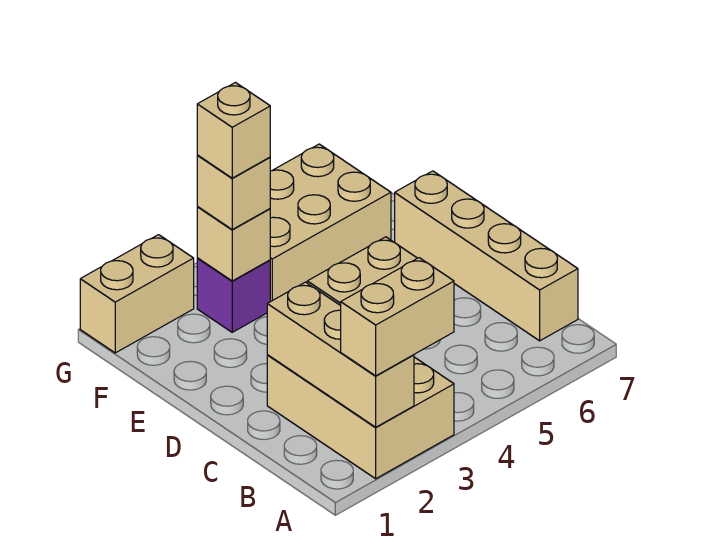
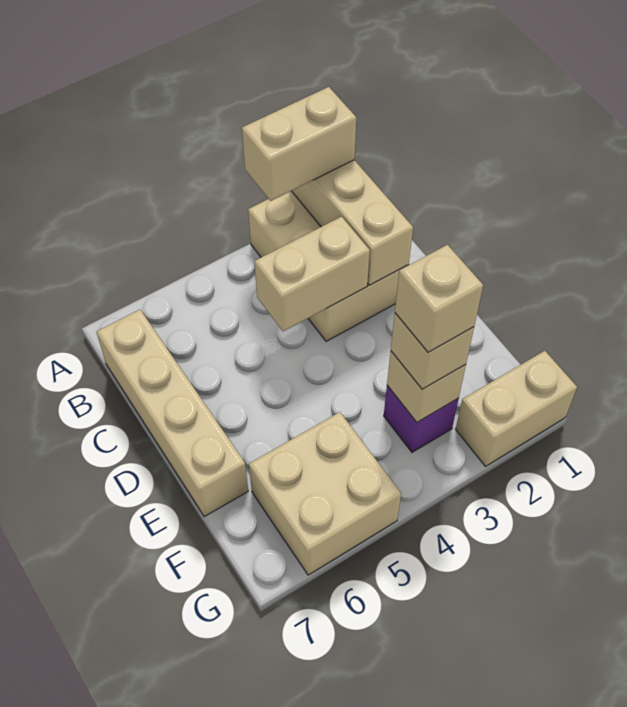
tan brick F4:G6 level 1 -> tan brick F5:G6 level 1

